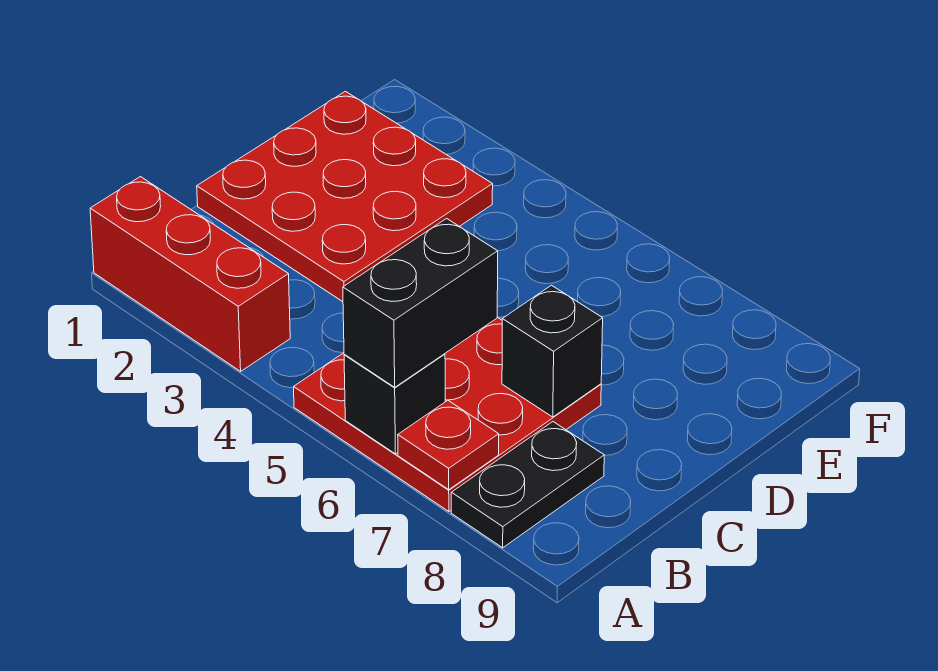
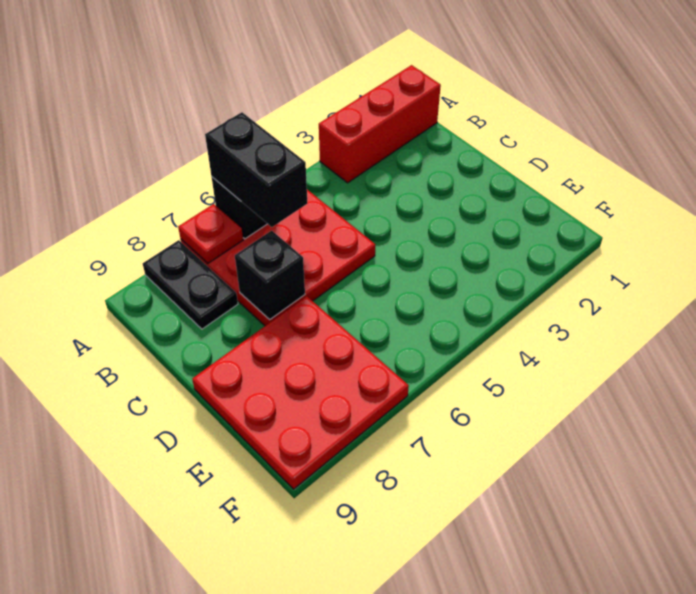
red plate C1:E3 level 1 -> red plate D7:F9 level 1

